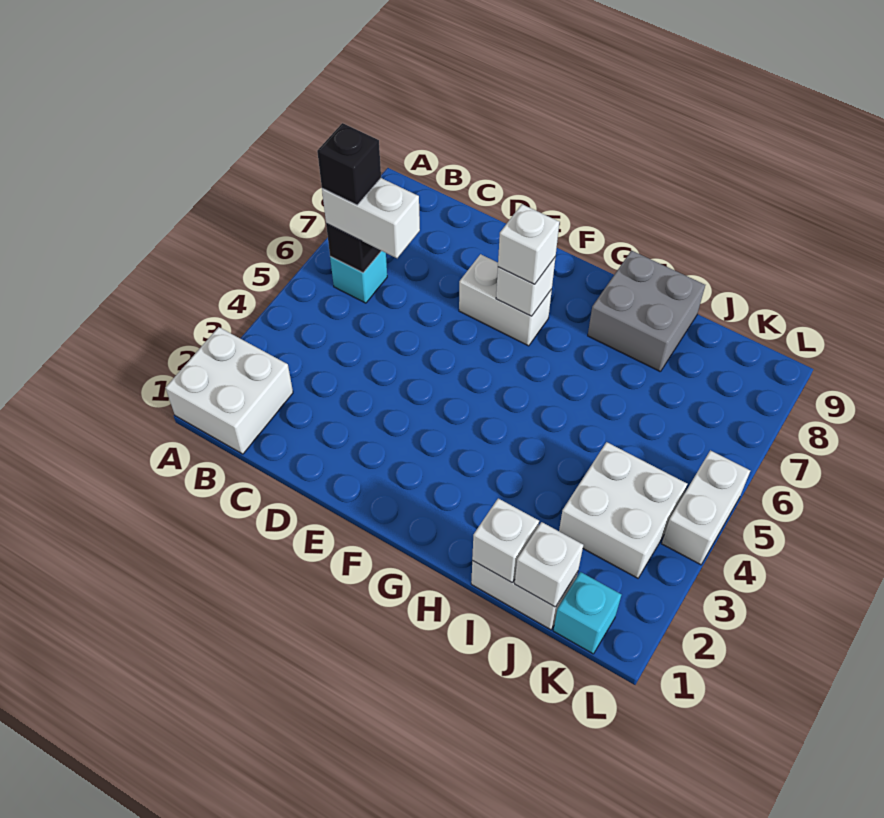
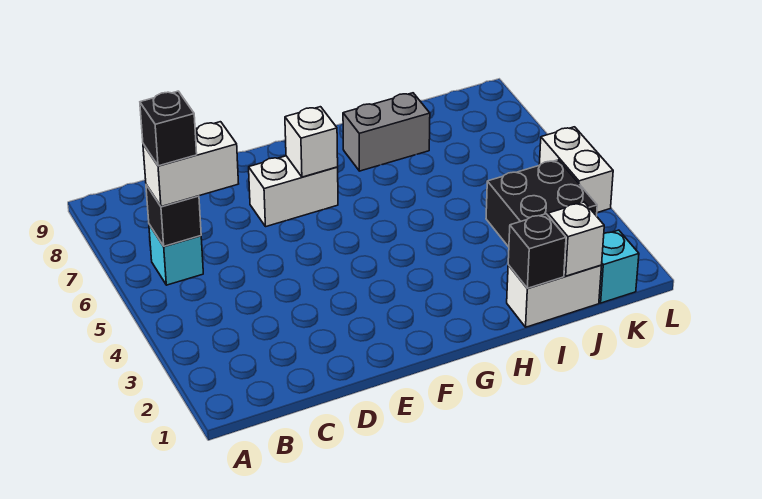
white brick A1:B2 level 1 -> none
white brick F7 level 3 -> none
grey brick H8:I9 level 1 -> grey brick H8:I8 level 1
white brick I1 level 2 -> black brick I1 level 2
white brick J3:K4 level 1 -> black brick J3:K4 level 1

